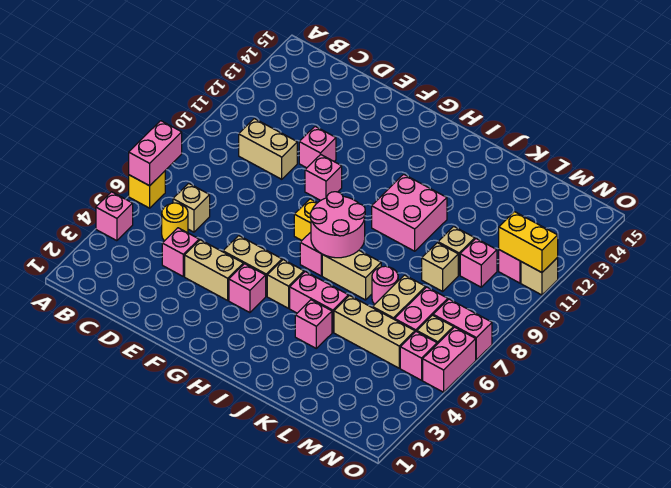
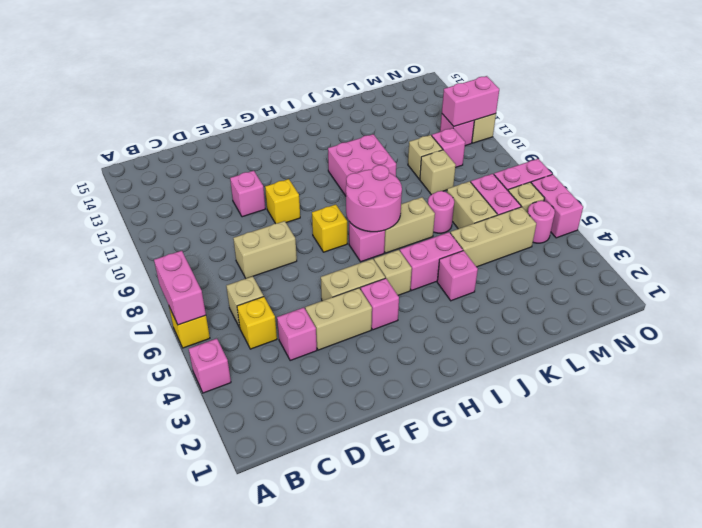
yellow round brick C5 level 1 -> yellow brick C5 level 1
tan brick C10:D10 level 1 -> tan brick D8:E8 level 1
pink brick F10 level 1 -> yellow brick F10 level 1
pink brick N5 level 1 -> pink round brick N5 level 1
yellow brick N11:O11 level 2 -> pink brick N11:O11 level 2

